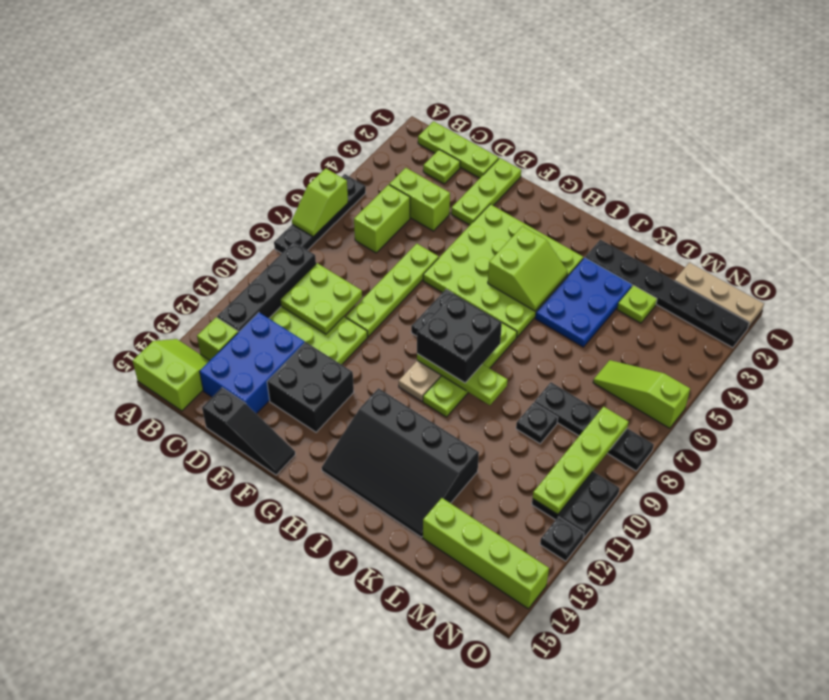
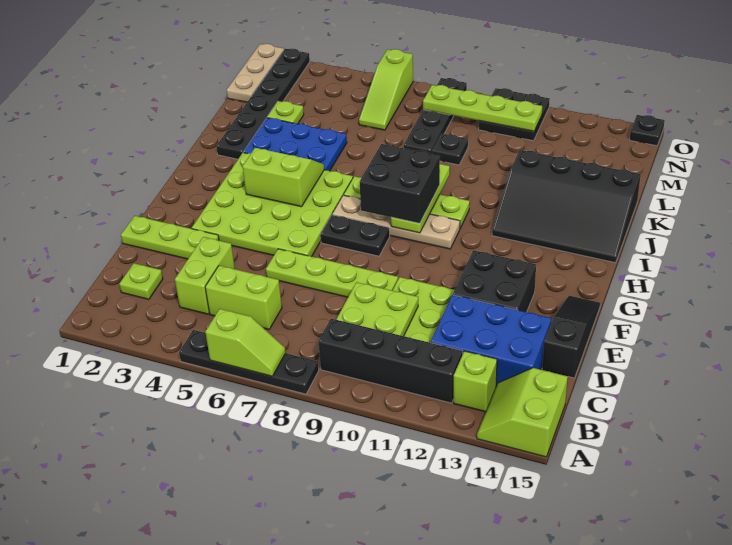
lime plate B1:D1 level 1 -> none
black slope H12:K14 level 1 top 12 -> black slope I12:K15 level 1 top K
lime brick L14:O14 level 1 -> none
black plate O12 level 1 -> black plate O15 level 1

